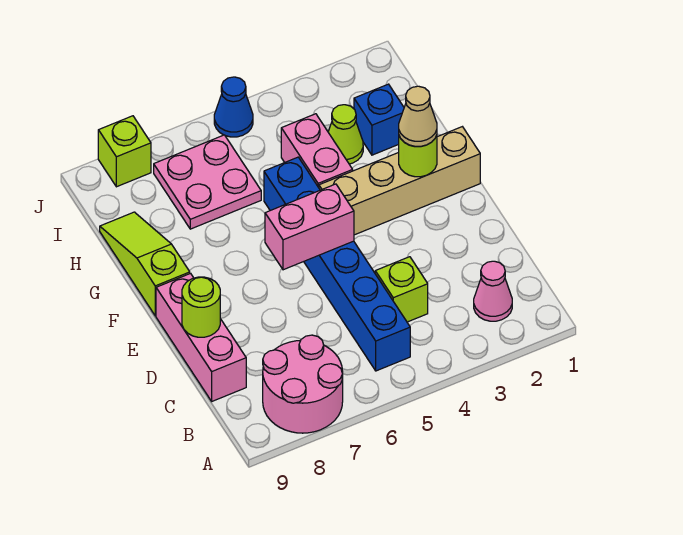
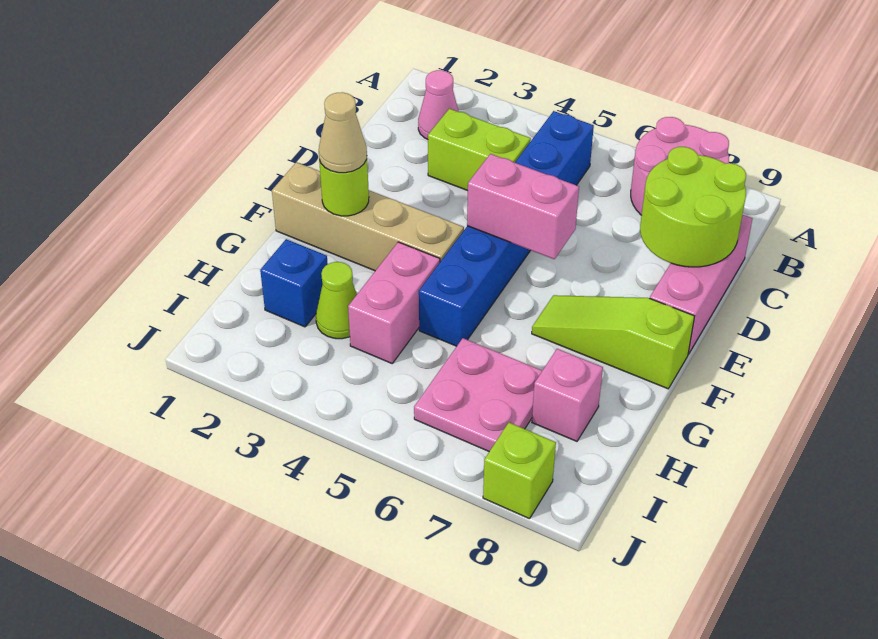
lime brick C4 level 1 -> lime brick C3:C4 level 1
lime round brick D9 level 2 -> lime round brick C8:D9 level 2
lime slope F9:H9 level 1 top F -> lime slope F7:F9 level 1 top 9
none -> pink brick H8 level 1
blue cone J5 level 1 -> none

